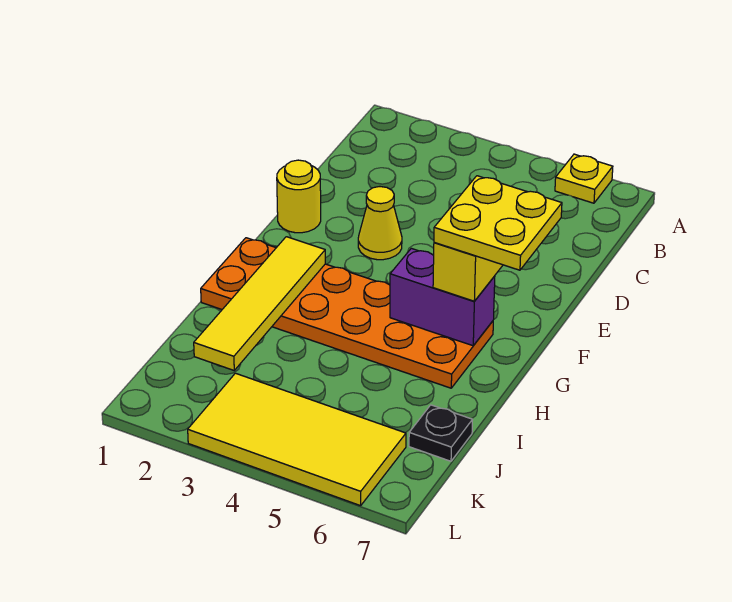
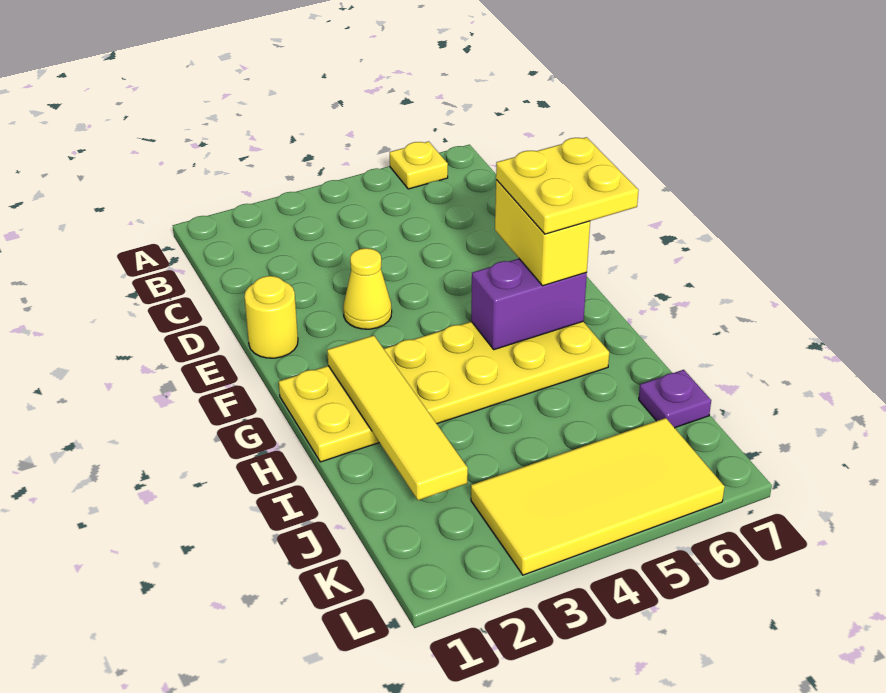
orange plate G1:H6 level 1 -> yellow plate G1:H6 level 1
black plate J7 level 1 -> purple plate J7 level 1

